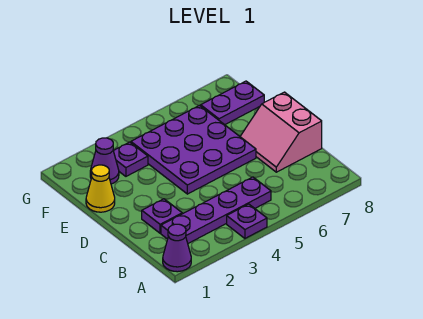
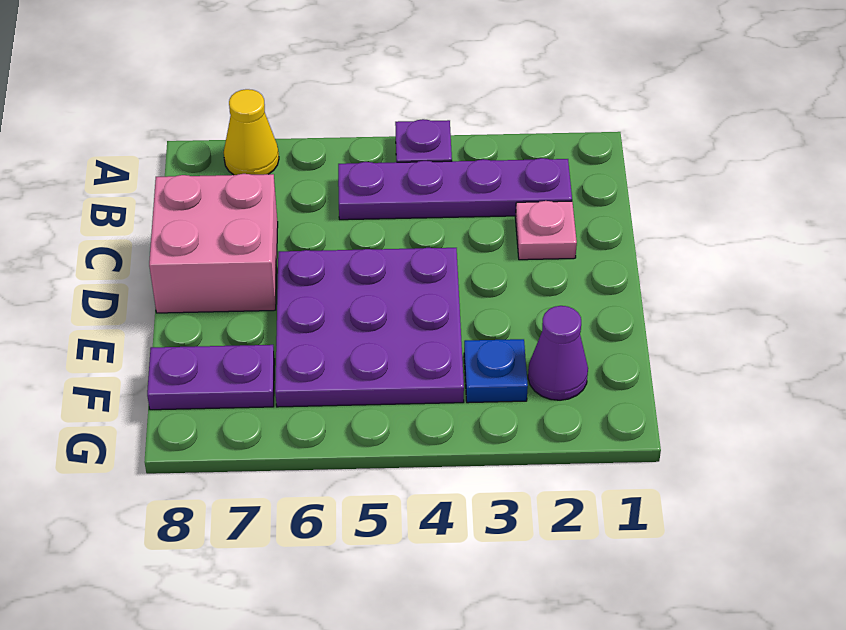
purple cone A1 level 1 -> none
purple plate C2 level 1 -> pink plate C2 level 1
pink slope C7:D8 level 1 top 8 -> pink brick C7:D8 level 1
yellow cone E1 level 1 -> yellow cone A7 level 1
purple plate F3 level 1 -> blue plate F3 level 1

